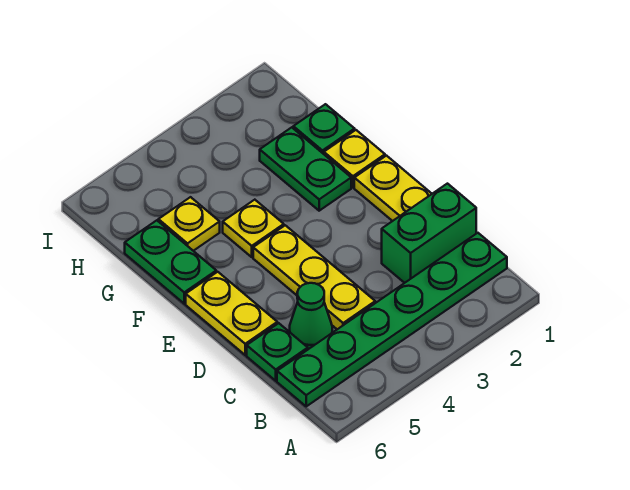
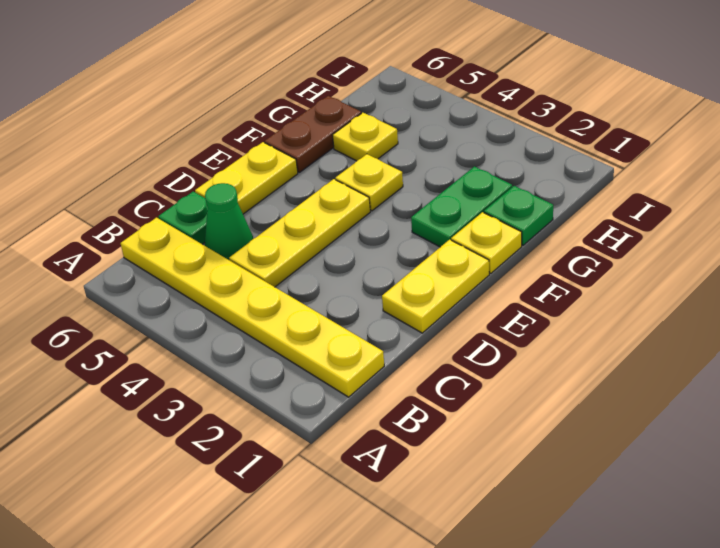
green plate B1:B6 level 1 -> yellow plate B1:B6 level 1
green brick C1:C2 level 1 -> none
green plate F6:G6 level 1 -> brown plate F6:G6 level 1

